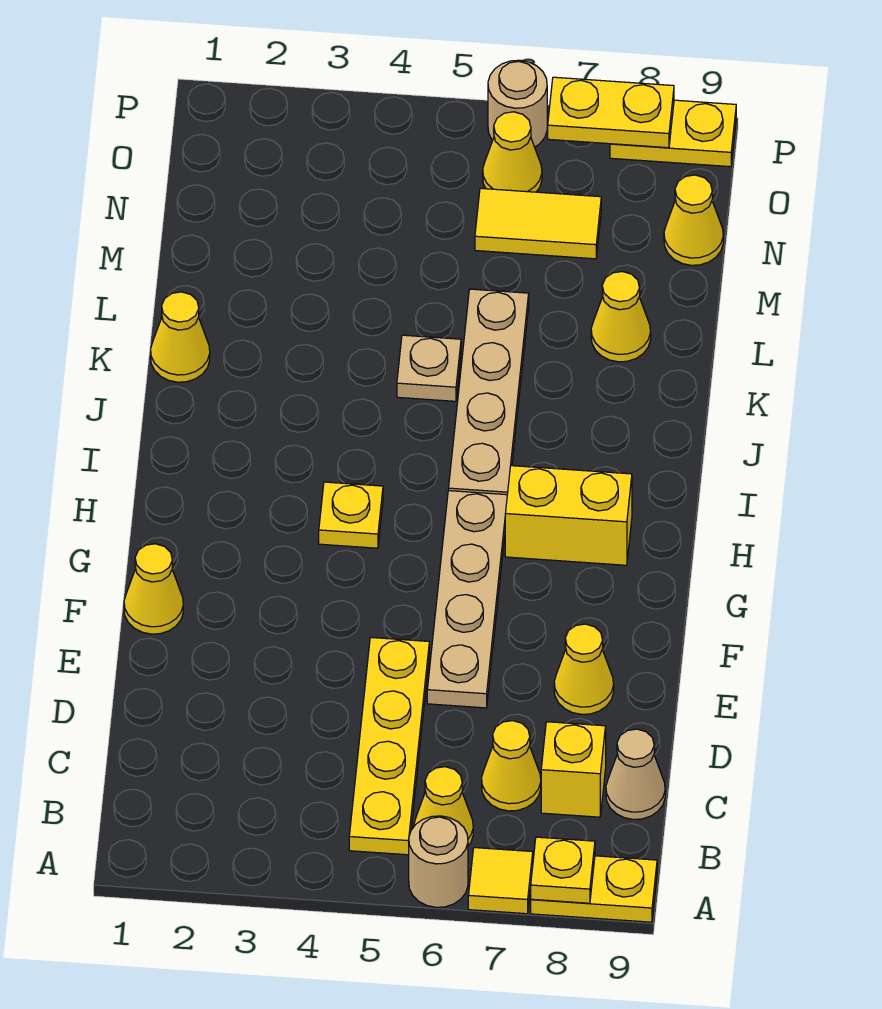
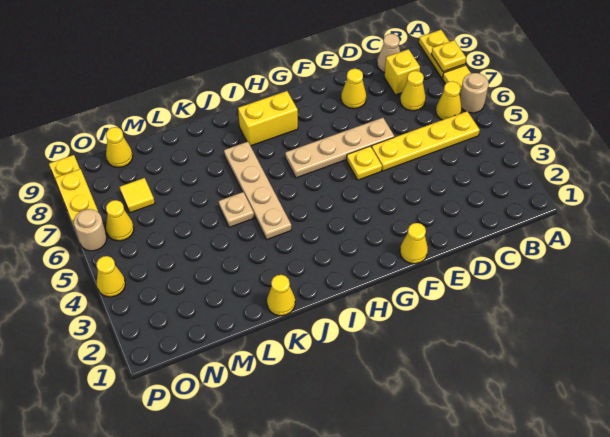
yellow plate H4 level 1 -> yellow plate F5 level 1
yellow brick H7:H8 level 1 -> yellow brick H8:I8 level 1
tan plate I6:L6 level 1 -> tan plate J4:J7 level 1
yellow cone L8 level 1 -> yellow cone P4 level 1
yellow tile N6:N7 level 1 -> yellow tile N7 level 1

